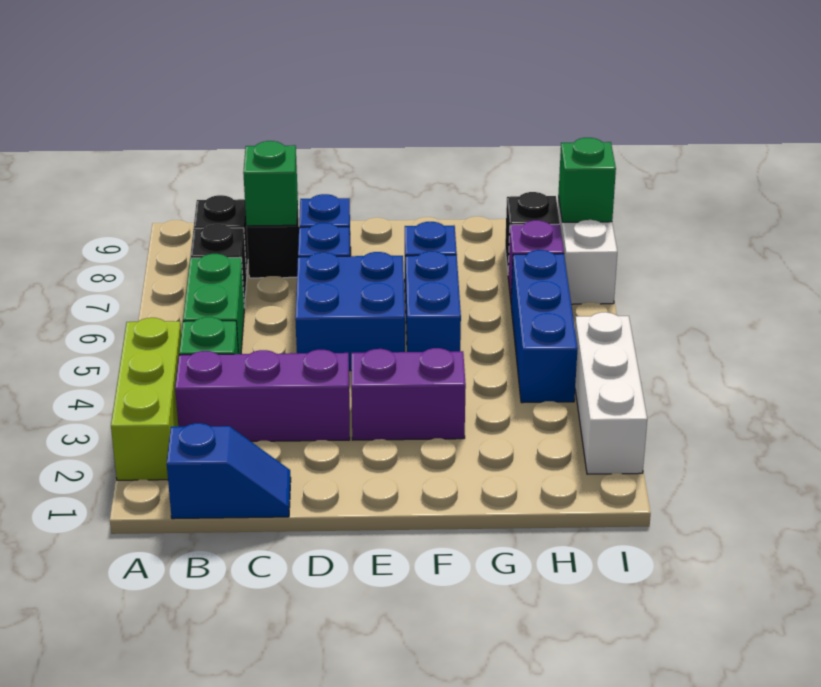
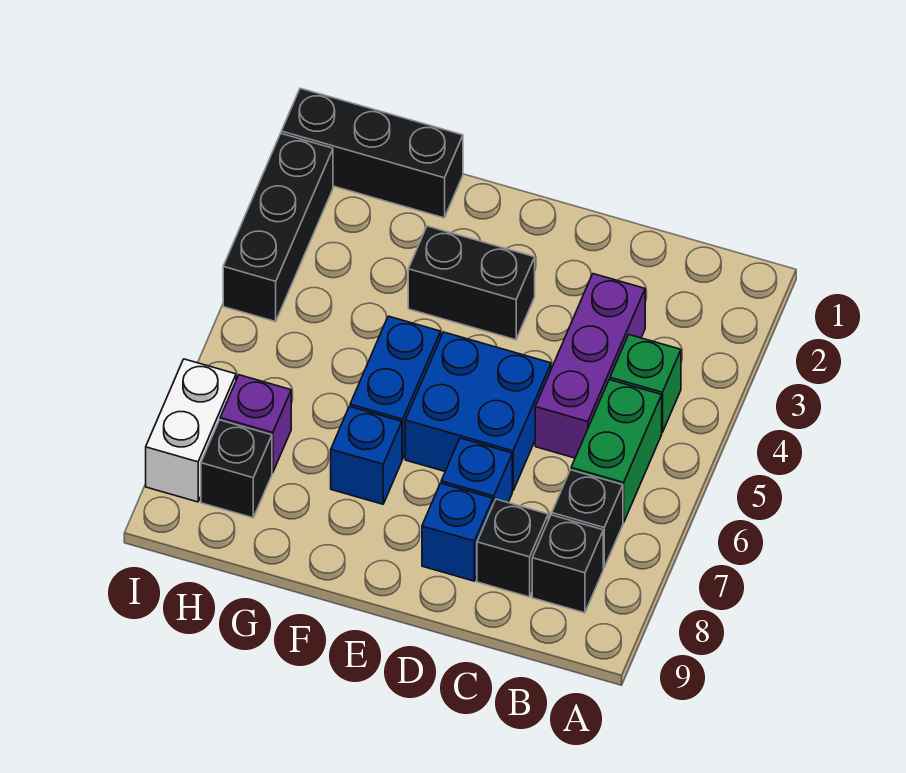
lime brick A2:A4 level 1 -> none
blue slope B1:C1 level 1 top B -> none
purple brick B3:D3 level 1 -> purple brick C3:C5 level 1
green brick C8 level 2 -> none
purple brick E3:F3 level 1 -> black brick E3:F3 level 1
none -> black brick G1:I1 level 1
blue brick H4:H6 level 1 -> none
white brick I2:I4 level 1 -> black brick I2:I4 level 1
green brick I8 level 2 -> none

